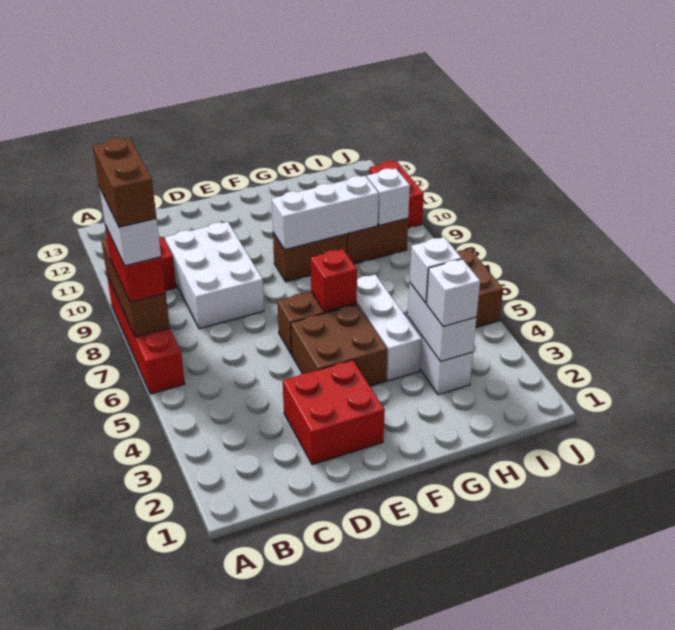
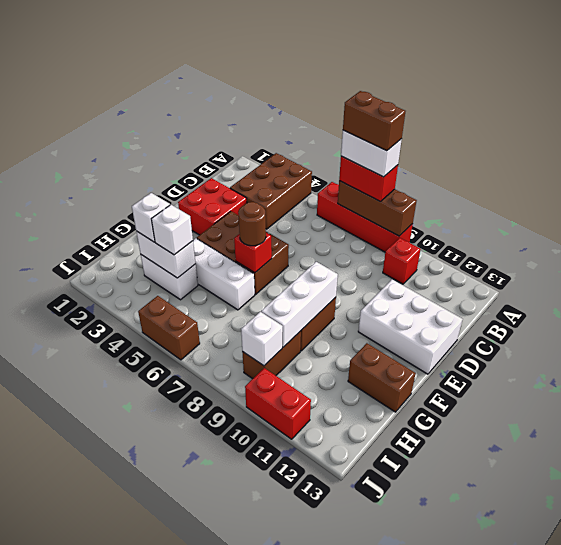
none -> brown brick A3:C4 level 1
white brick C8:D10 level 1 -> white brick D11:E13 level 1
none -> brown round brick F6 level 3
none -> brown brick G12:G13 level 1

